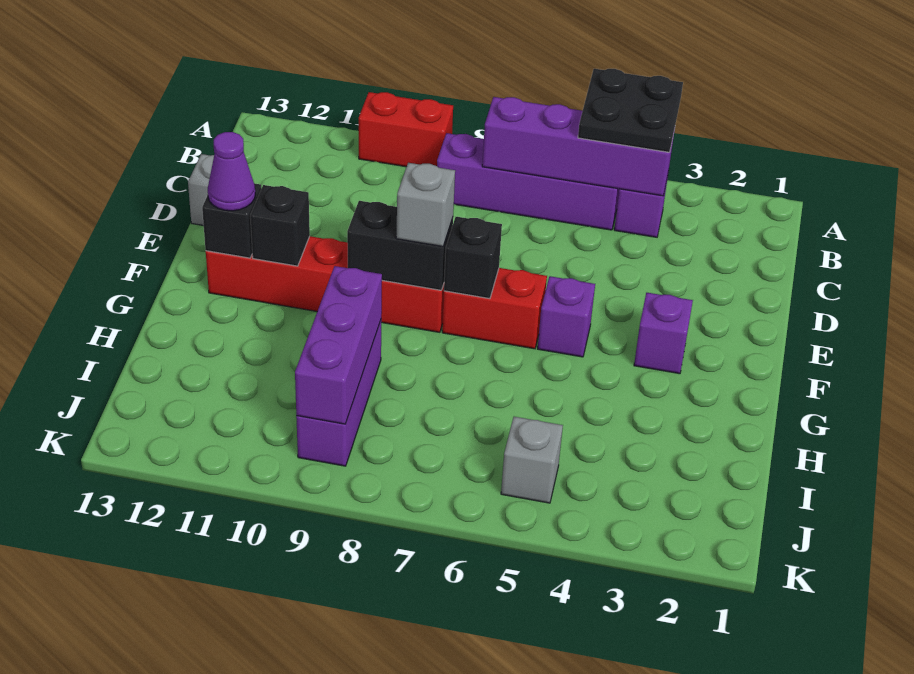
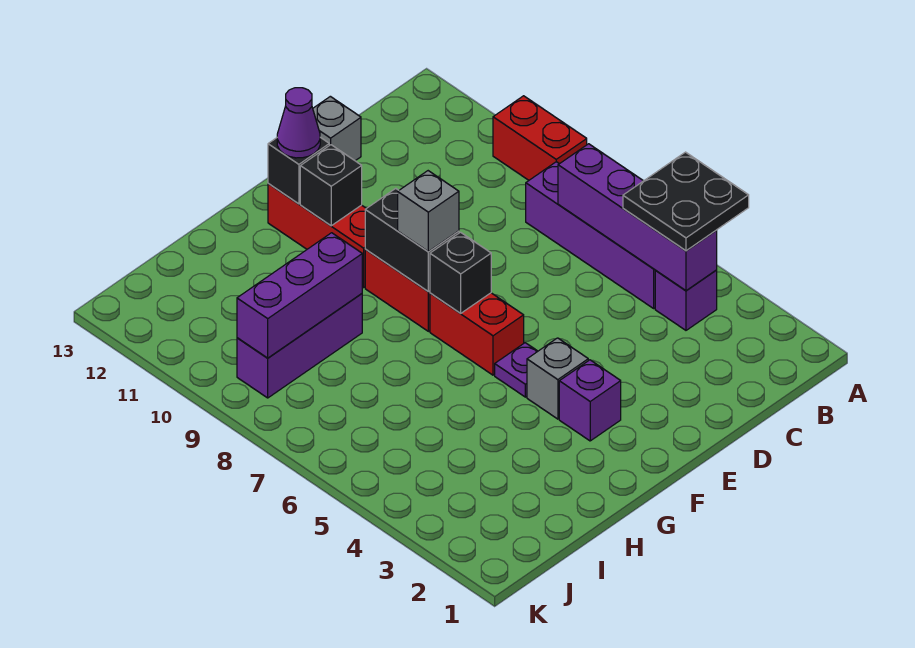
purple brick F5 level 1 -> purple plate F5 level 1
grey brick J5 level 1 -> grey brick F4 level 1

